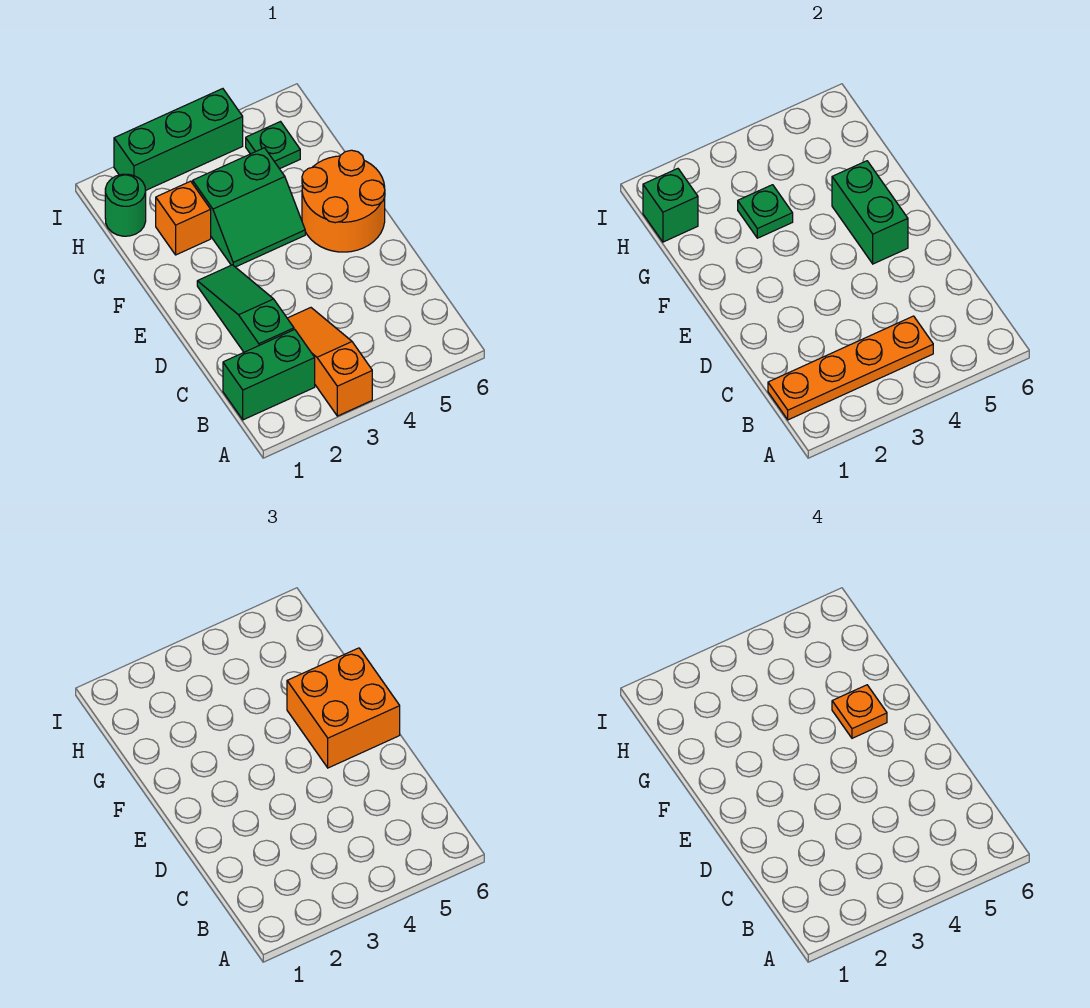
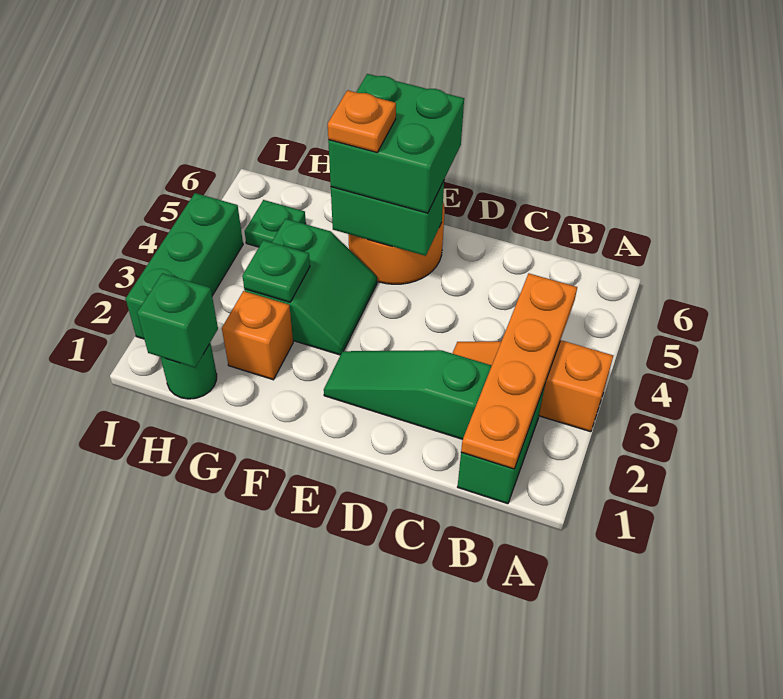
orange brick E5:F6 level 3 -> green brick E5:F6 level 3

